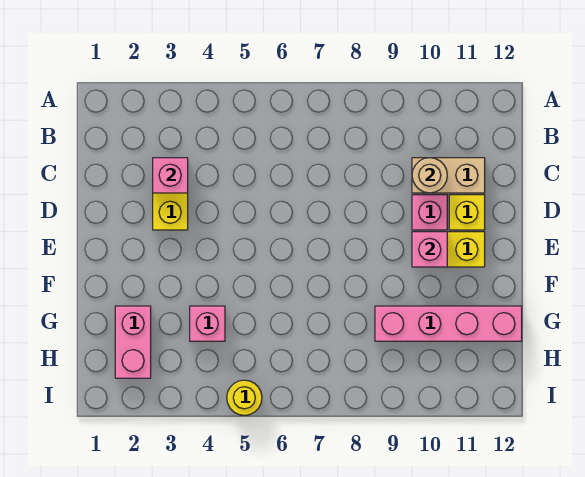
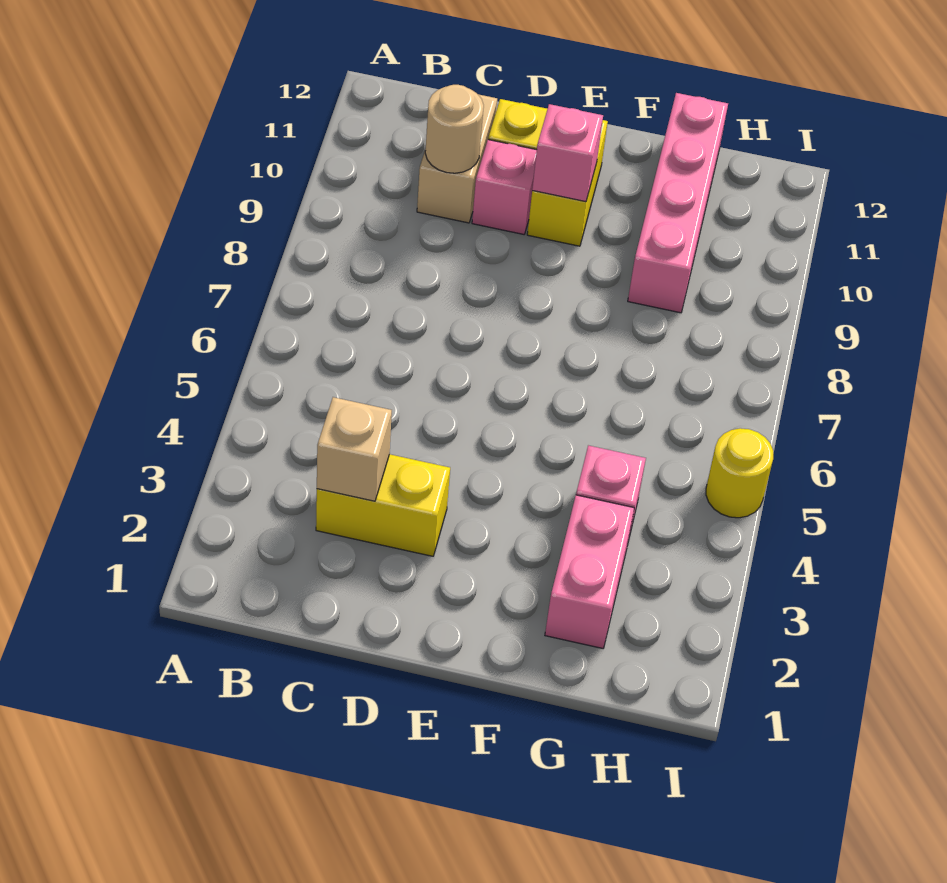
pink brick C3 level 2 -> tan brick C3 level 2
pink brick G2:H2 level 1 -> pink brick G2:G3 level 1

